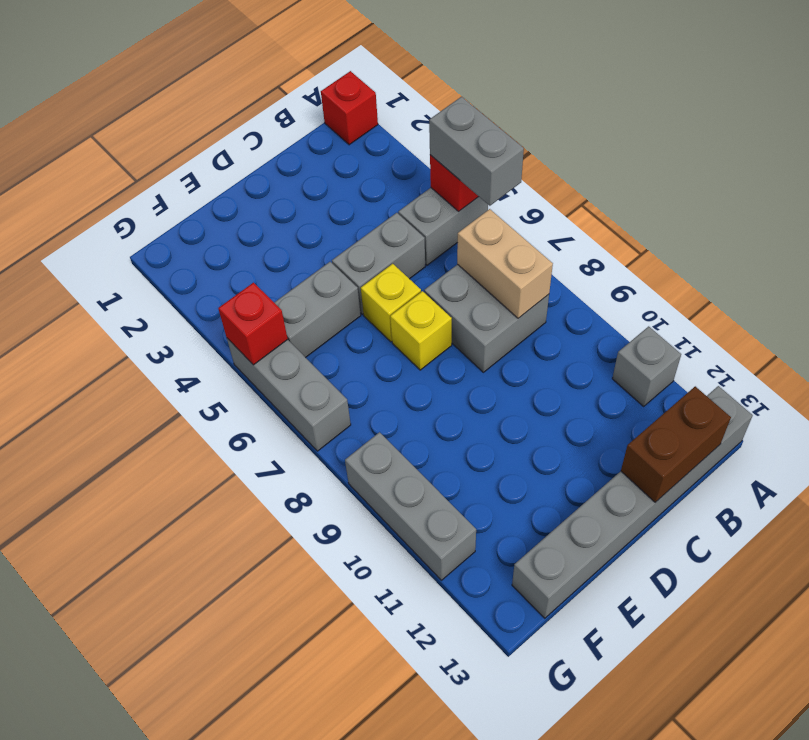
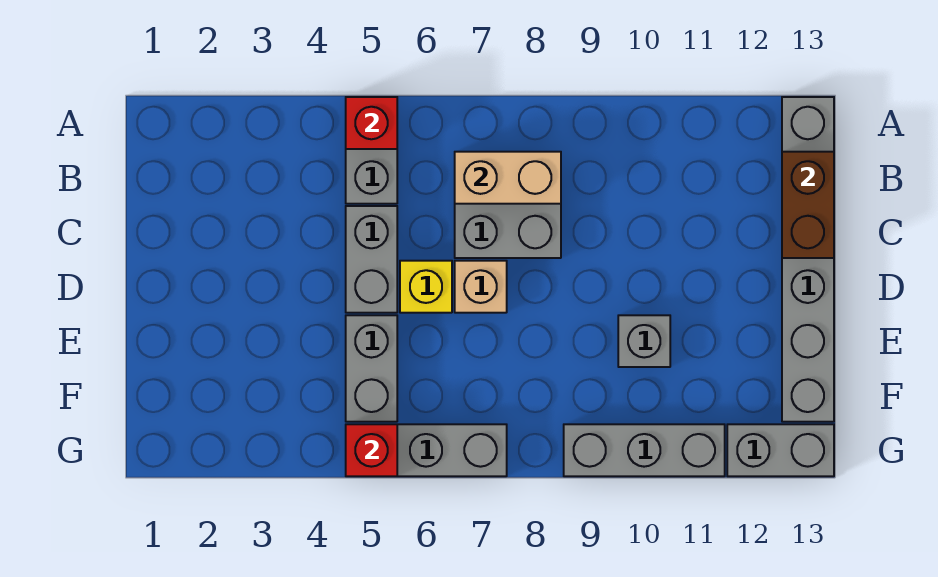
red brick A1 level 1 -> none
grey brick A5:A6 level 3 -> grey brick G12:G13 level 1
grey brick A11 level 1 -> grey brick E10 level 1
yellow brick D7 level 1 -> tan brick D7 level 1

